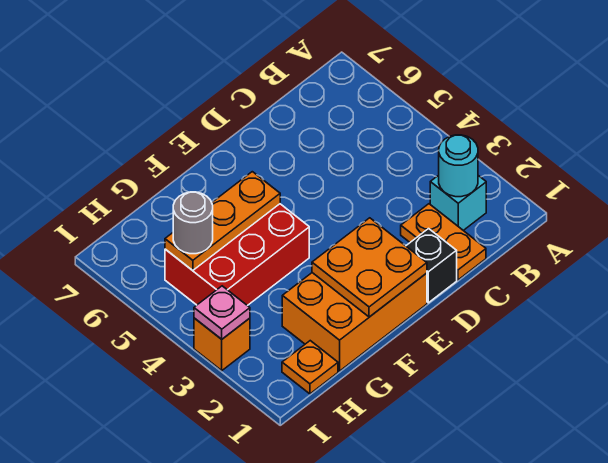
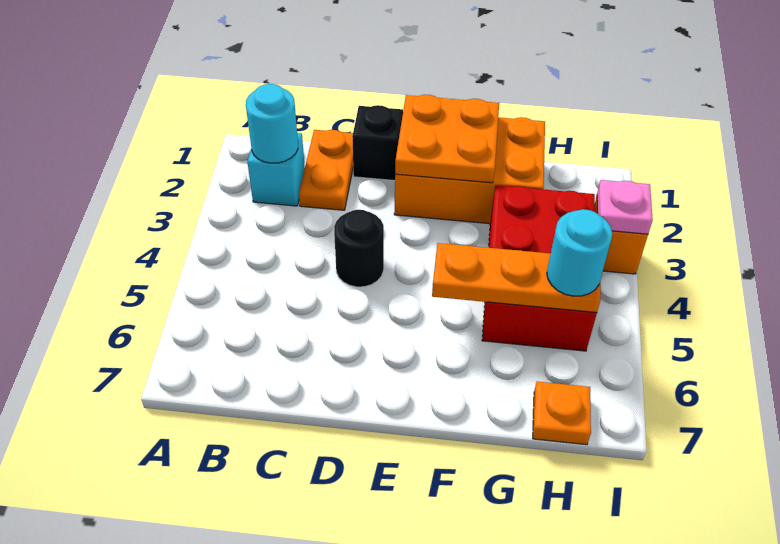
none -> black round brick D4 level 1
red brick F4:H5 level 1 -> red brick G3:H5 level 1
orange plate H1 level 1 -> orange plate H7 level 1
grey round brick H5 level 3 -> cyan round brick H5 level 3

